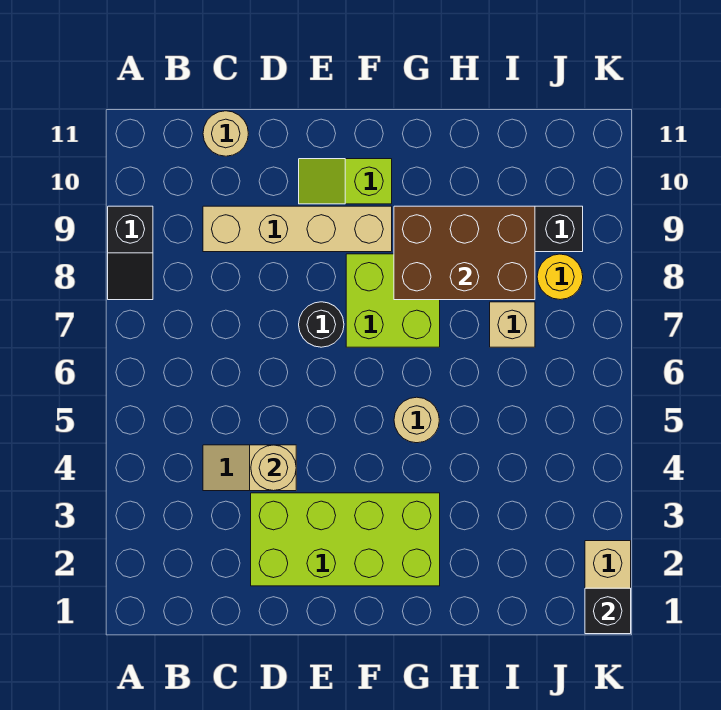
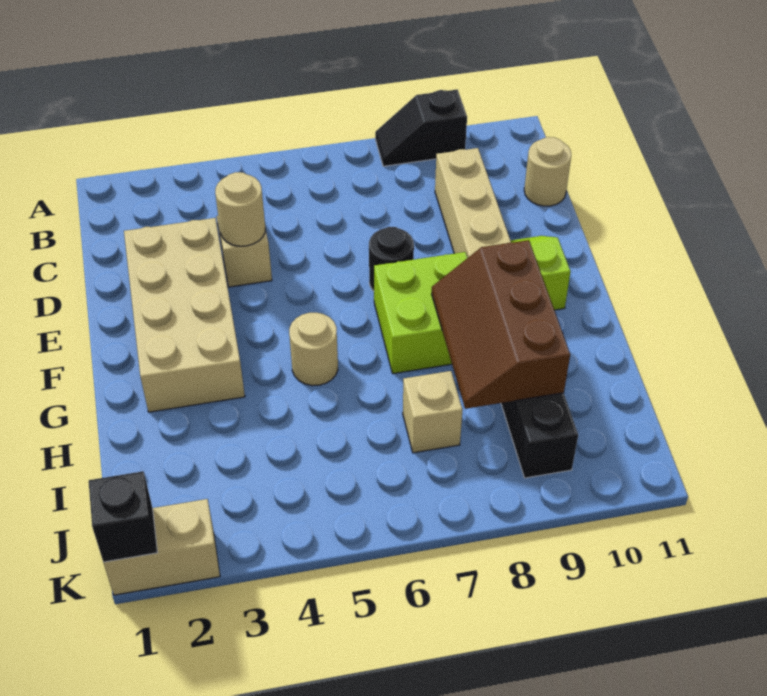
lime brick D2:G3 level 1 -> tan brick D2:G3 level 1
brown brick G8:I9 level 2 -> brown slope G8:I9 level 2 top 9
yellow round brick J8 level 1 -> none

